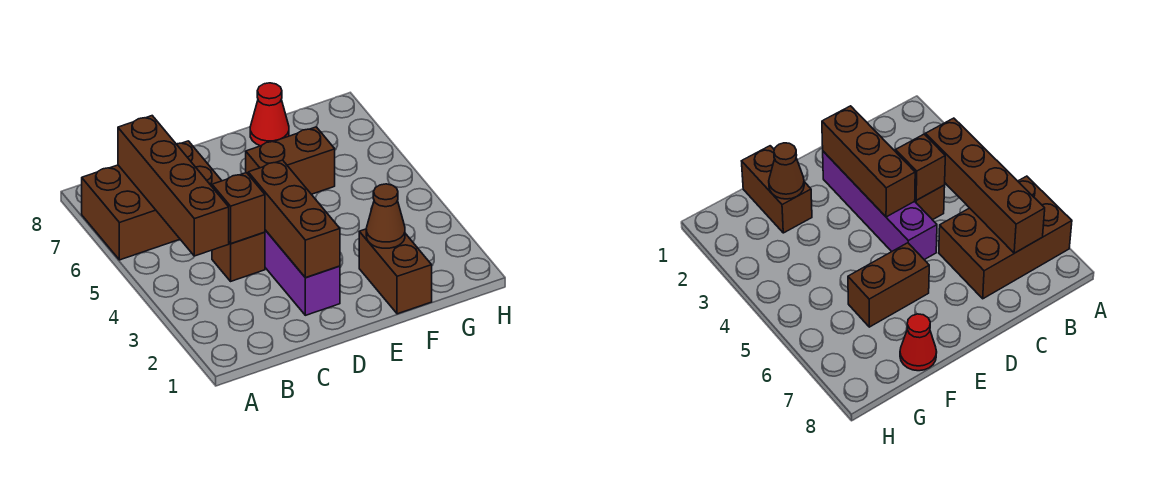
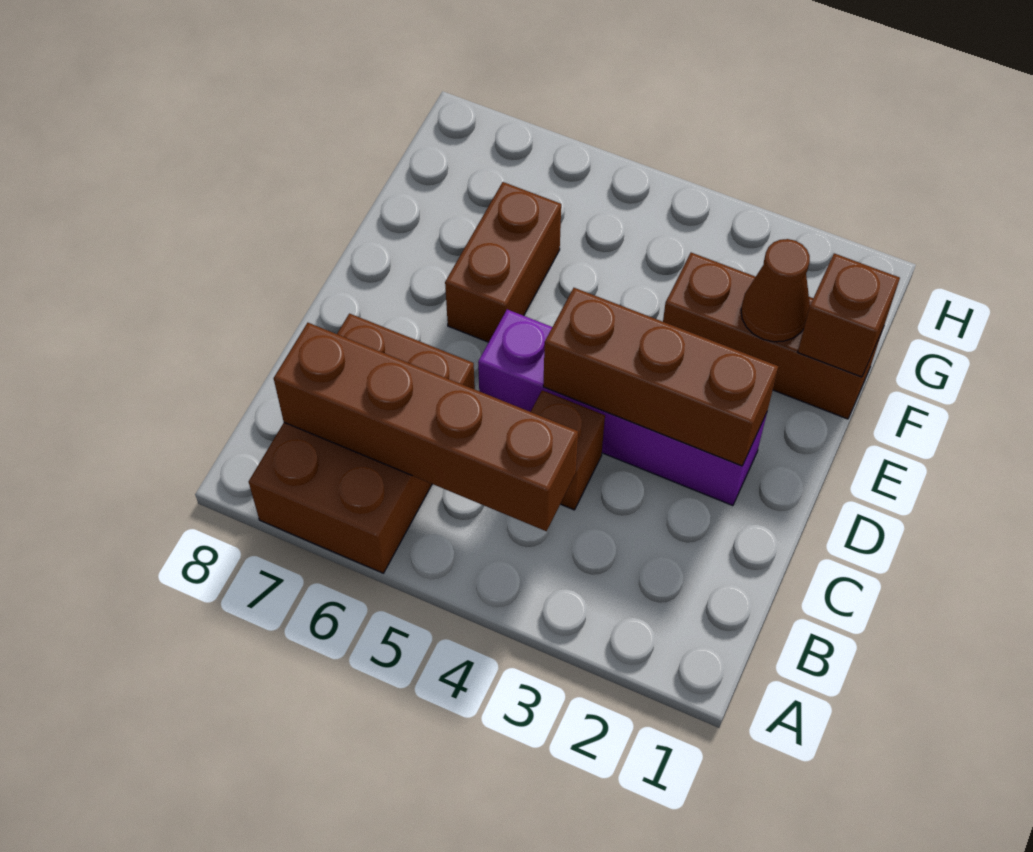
brown brick C4 level 2 -> brown brick F1 level 2
brown brick F1:F2 level 1 -> brown brick F1:F3 level 1
red cone F8 level 1 -> none

